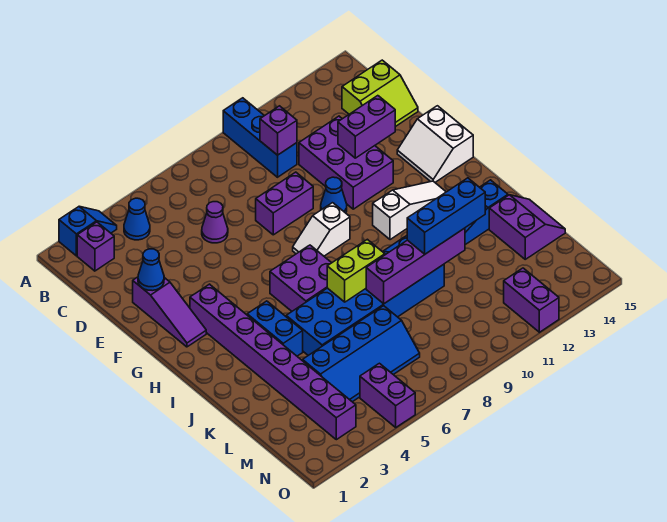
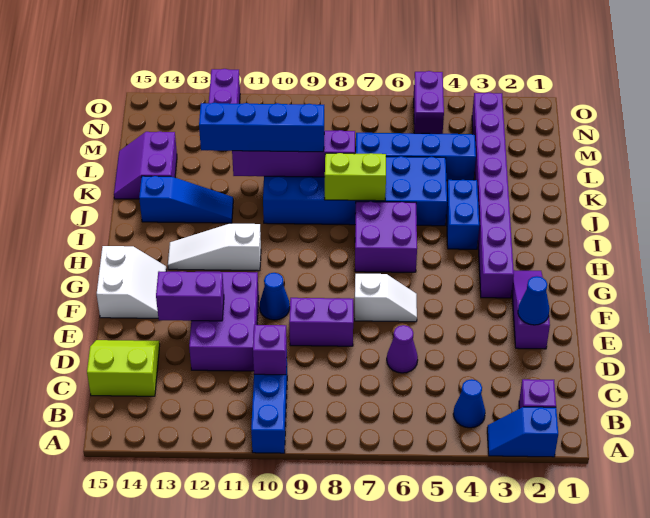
white slope G8:G9 level 1 top 9 -> white slope F6:F7 level 1 top 7
blue brick K10:K12 level 3 -> blue brick K9:K12 level 3

